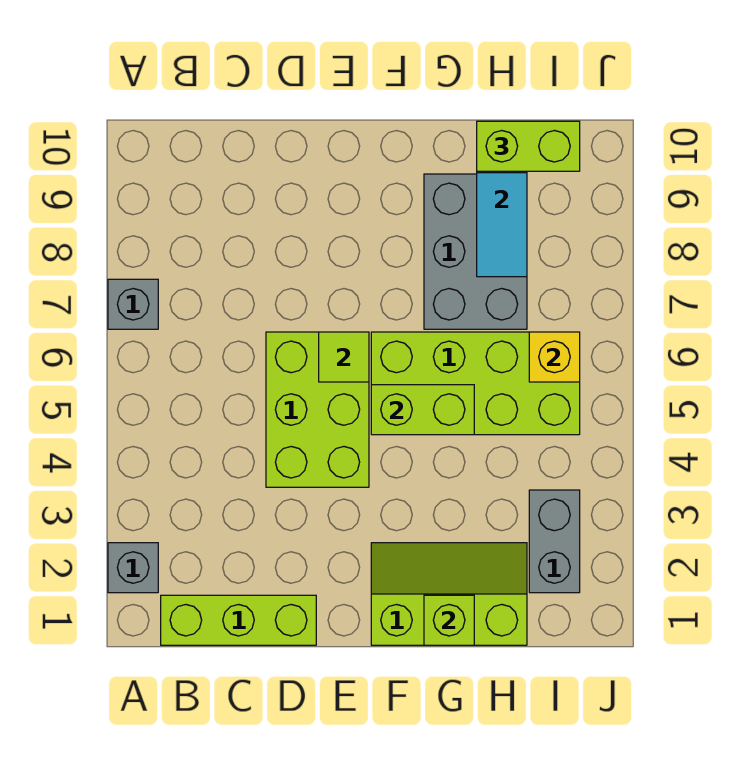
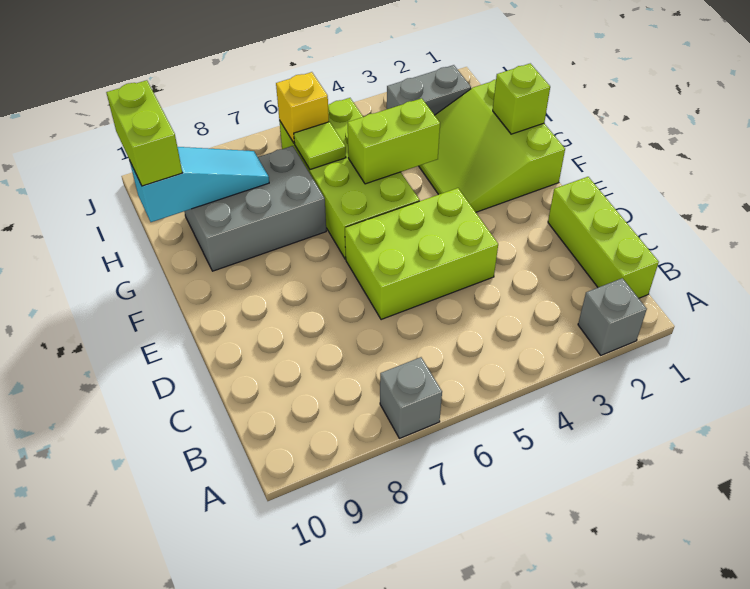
lime tile E6 level 2 -> lime tile H6 level 2
lime slope F1:H2 level 1 top 1 -> lime slope F1:H3 level 1 top 1
lime brick F5:G5 level 2 -> lime brick G4:G5 level 2

